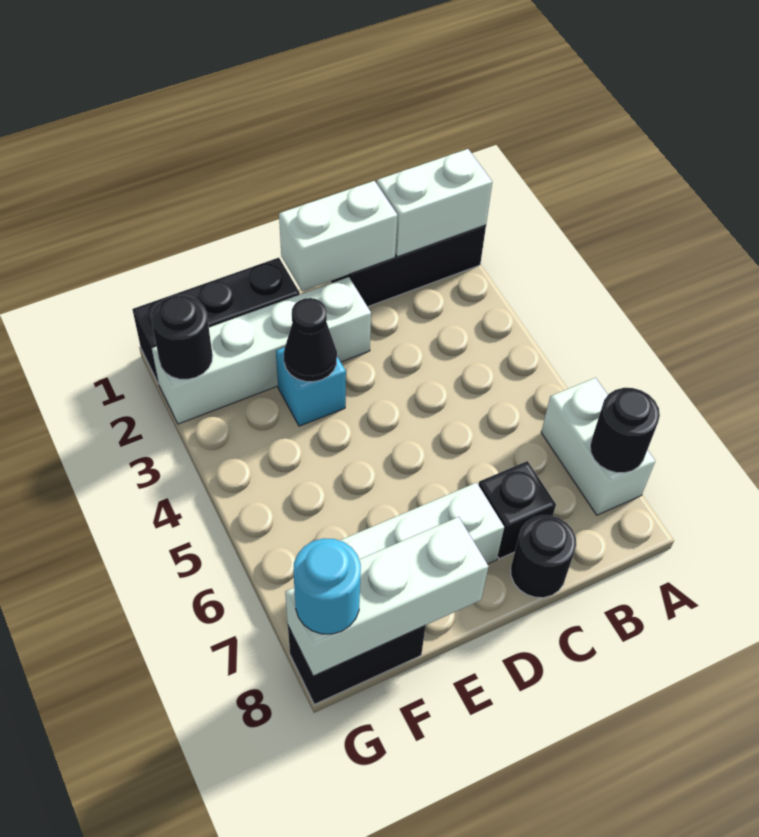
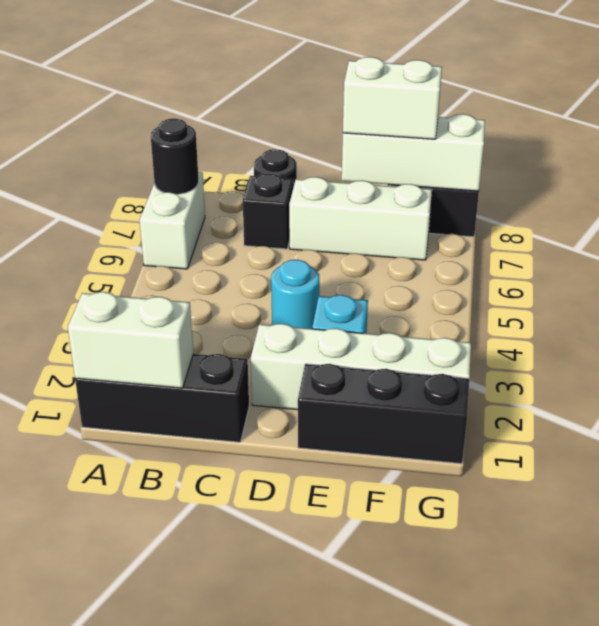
white brick C1:D1 level 2 -> white brick E8:F8 level 3
black cone E3 level 2 -> none
black round brick G2 level 2 -> none
cyan round brick G8 level 3 -> cyan round brick D4 level 1

